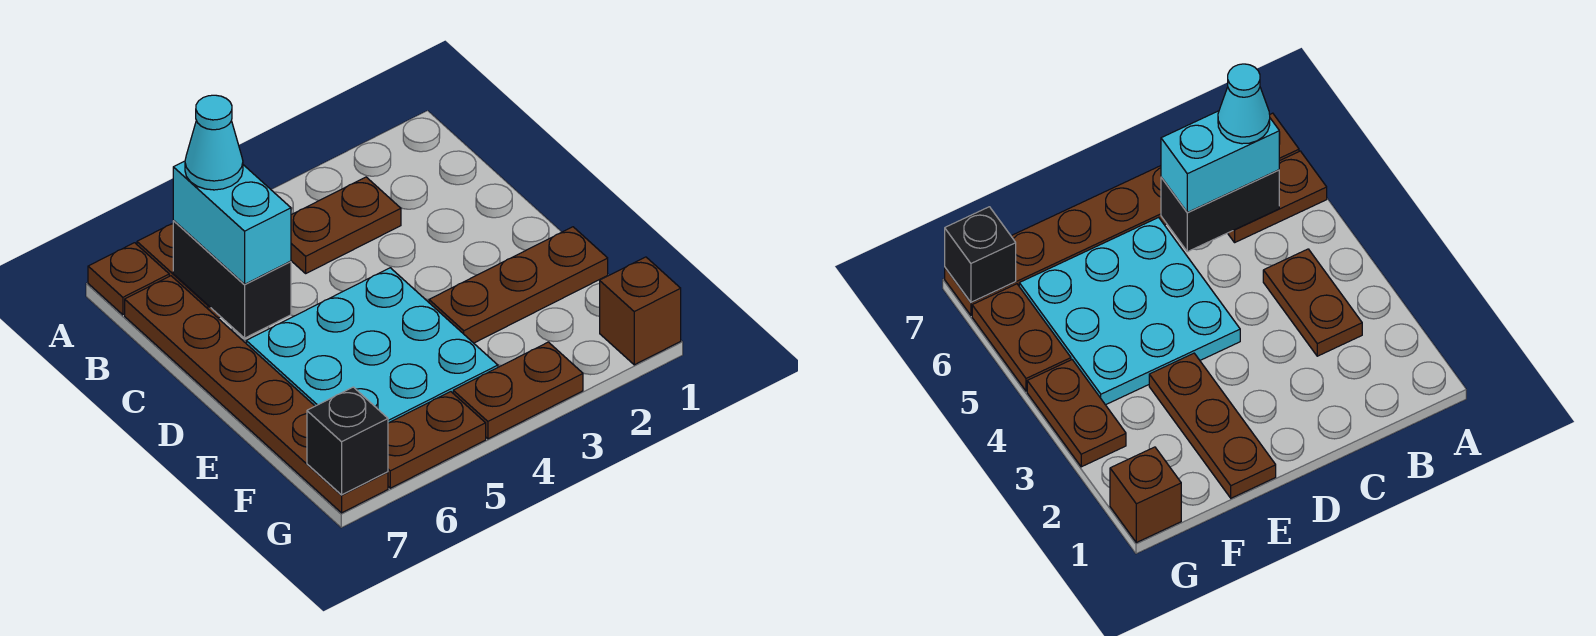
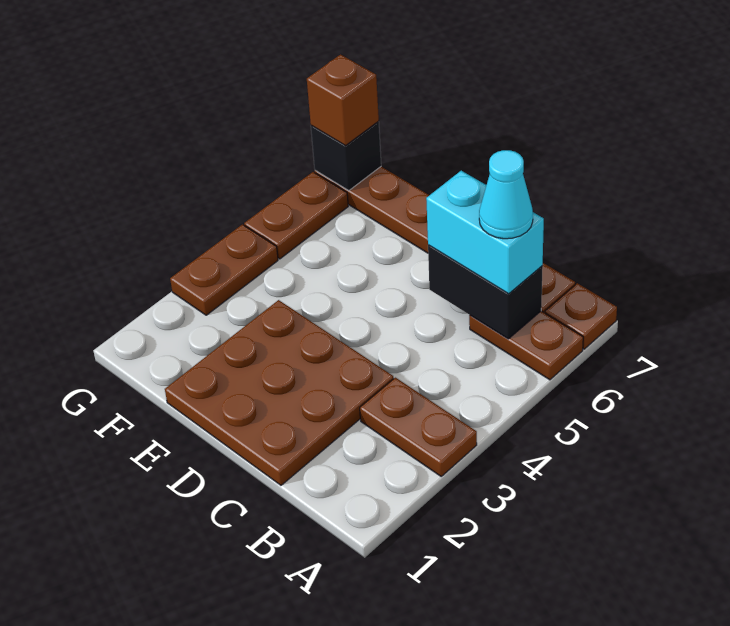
brown plate B3:B4 level 1 -> brown plate A3:B3 level 1
cyan plate D4:F6 level 1 -> none
brown plate E1:E3 level 1 -> brown plate C1:E3 level 1
brown brick G1 level 1 -> brown brick G7 level 3

